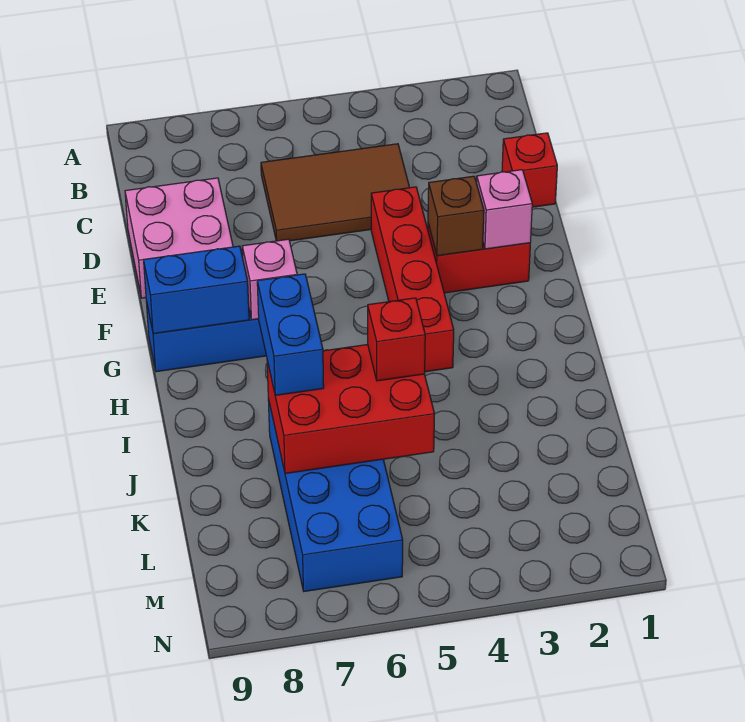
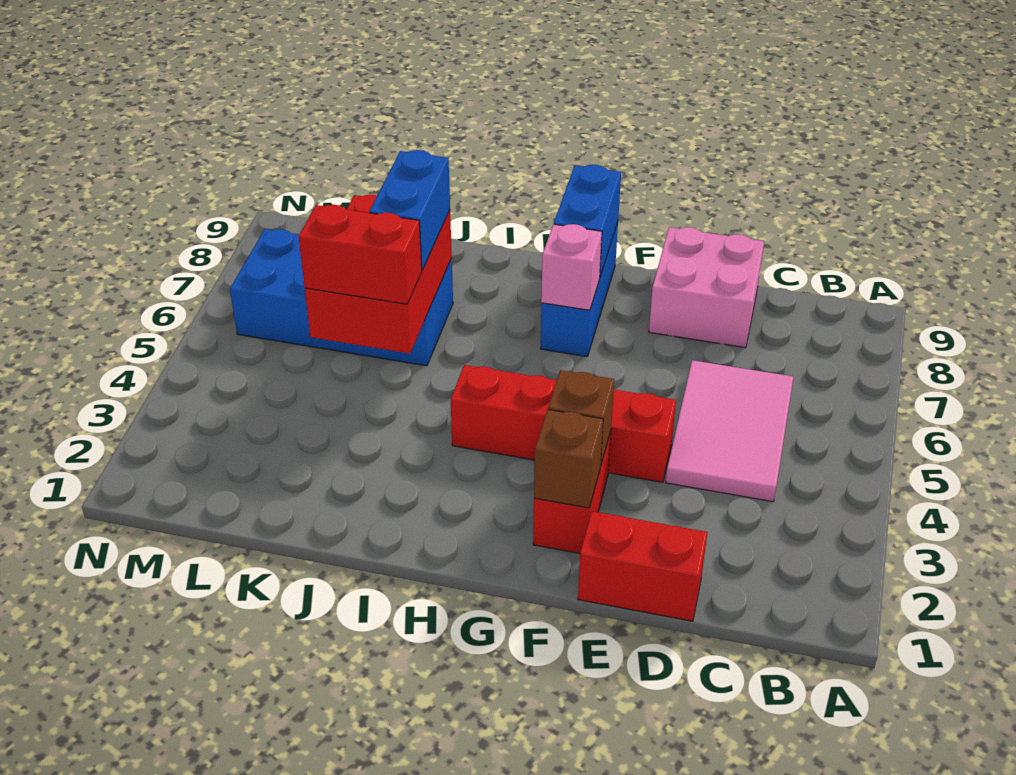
brown tile C4:D6 level 1 -> pink tile C4:D6 level 1
red brick D1 level 1 -> red brick D1:E1 level 1
pink brick F2 level 2 -> brown brick F2 level 2
blue brick I7:J7 level 3 -> blue brick J6:J7 level 3
red brick J5 level 3 -> red brick J5:K5 level 3

